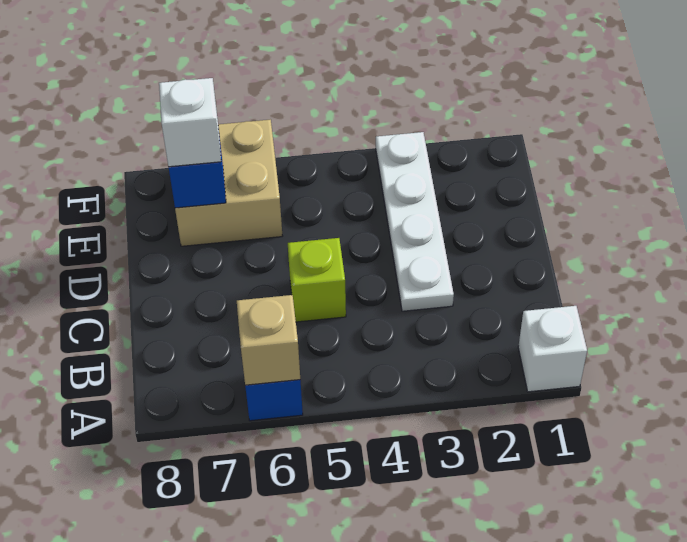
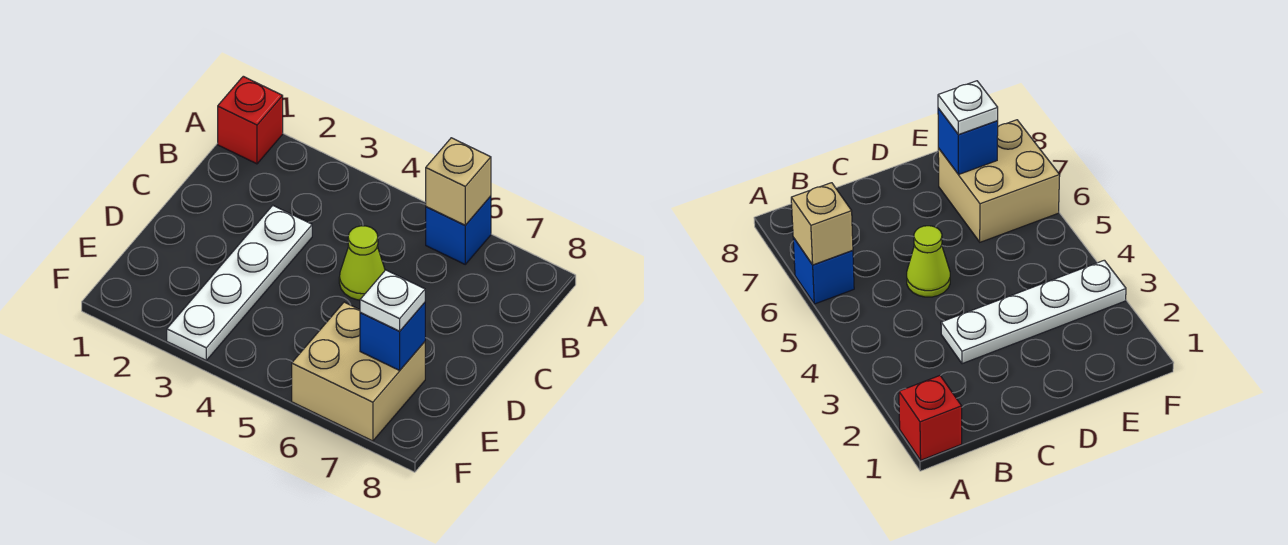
white brick A1 level 1 -> red brick A1 level 1
lime brick C5 level 1 -> lime cone C5 level 1
white brick E7 level 3 -> white plate E7 level 3

